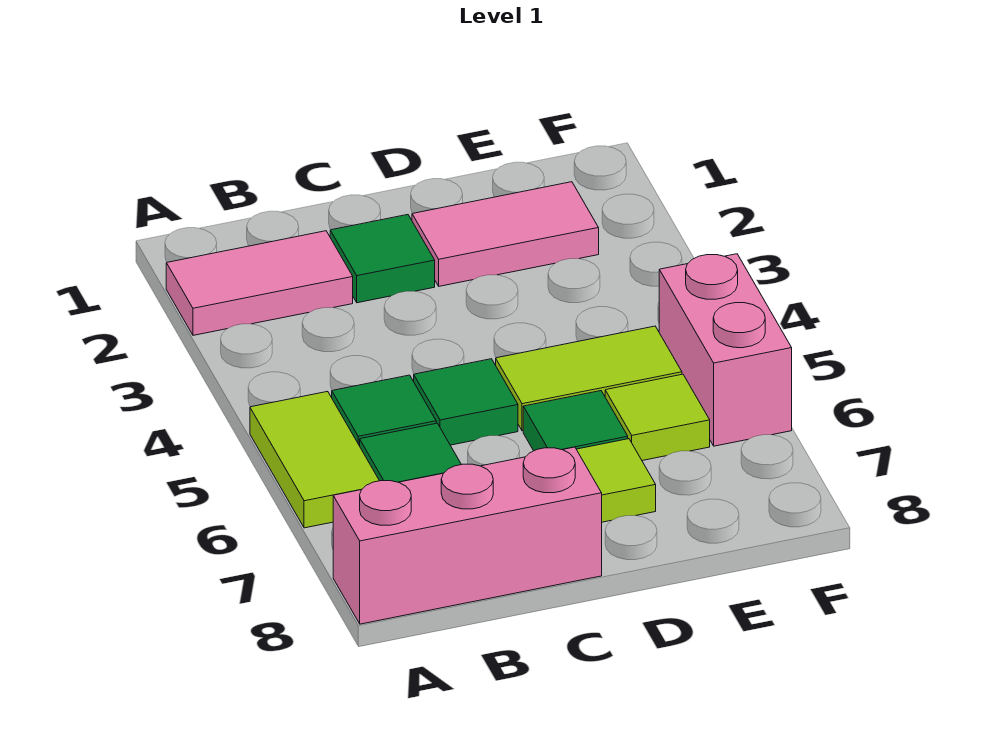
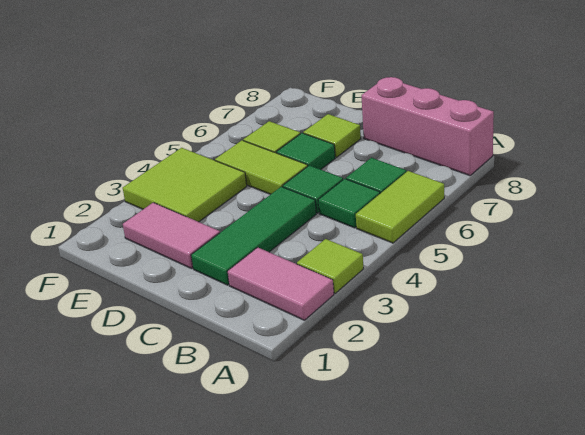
none -> lime tile A3 level 1
green tile C2 level 1 -> green tile C2:C4 level 1
none -> lime tile E3:F4 level 1
pink brick F5:F6 level 1 -> none

